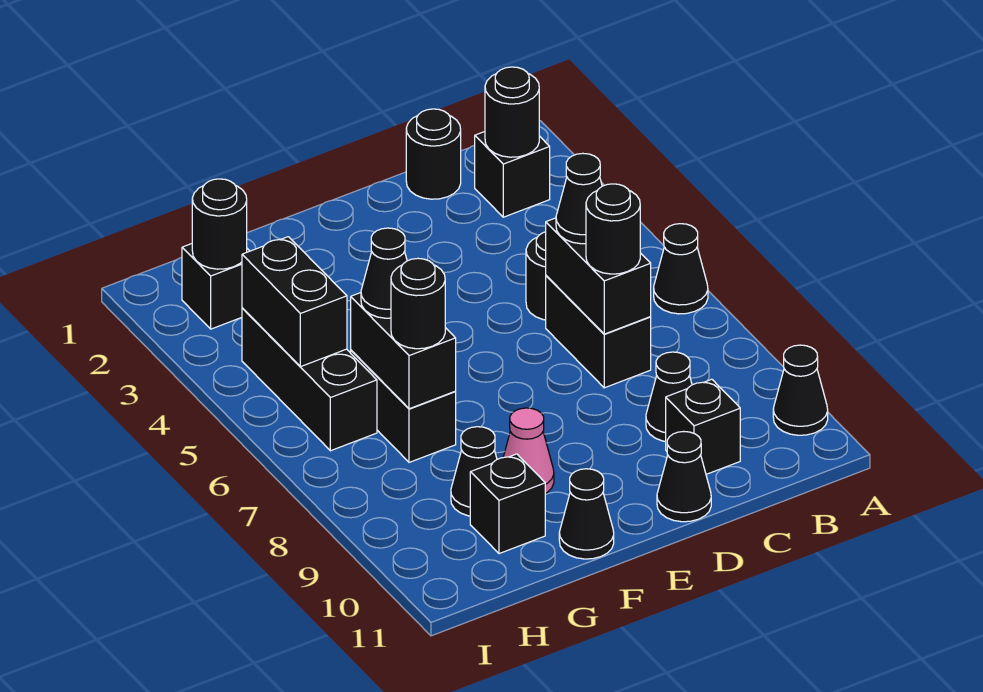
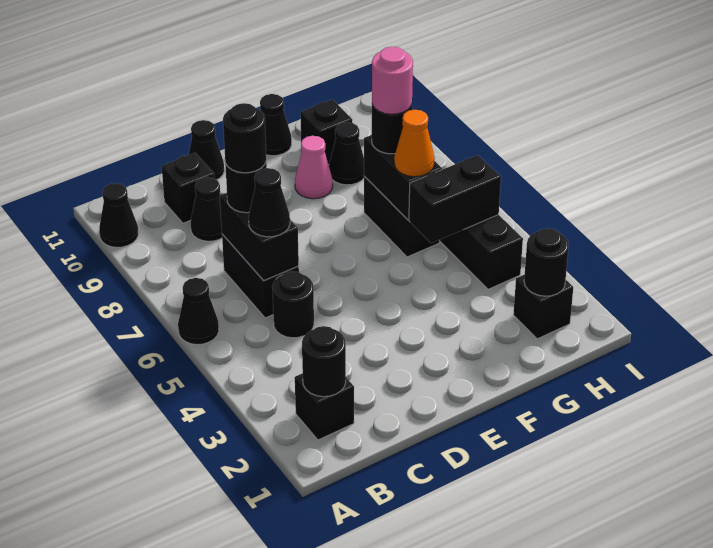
black round brick C1 level 1 -> black round brick C7 level 4
black cone G6 level 3 -> orange cone G6 level 3
none -> pink round brick G7 level 4
black brick H4:H5 level 2 -> black brick G5:H5 level 2

